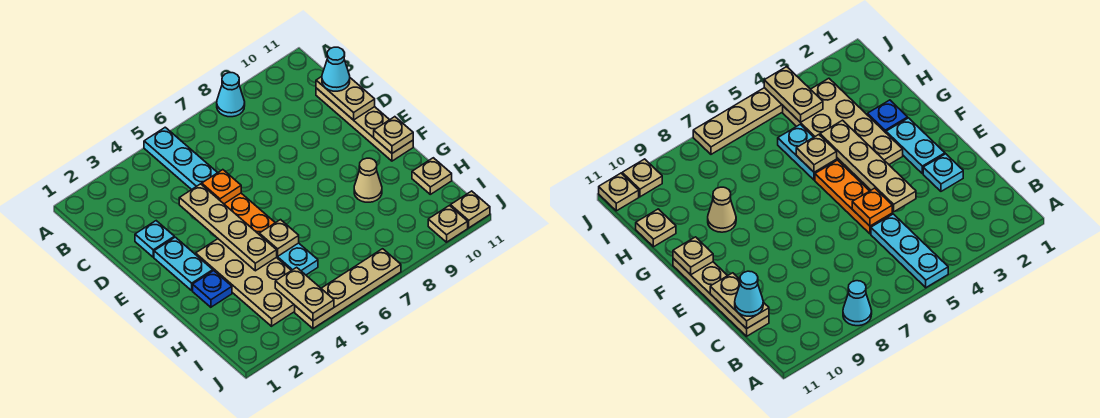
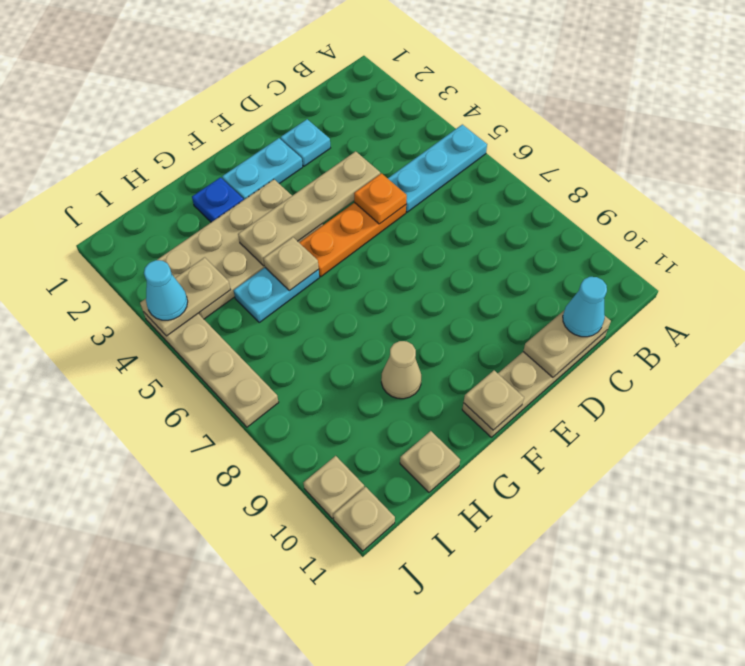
cyan cone A8 level 1 -> cyan cone J4 level 3

